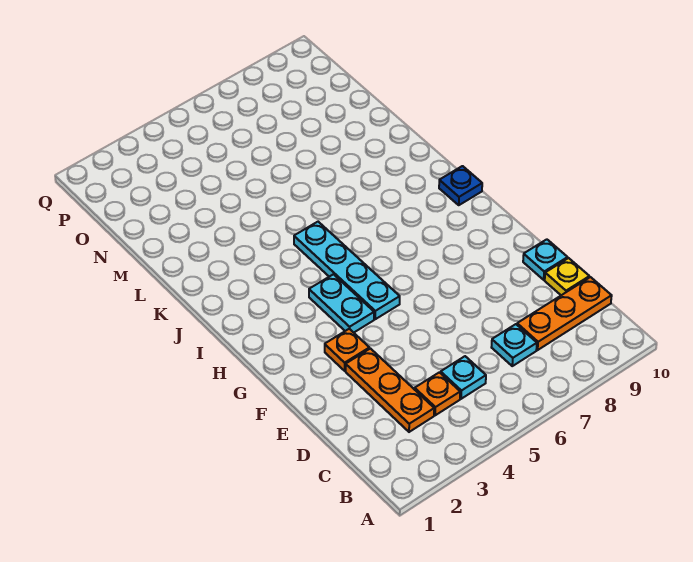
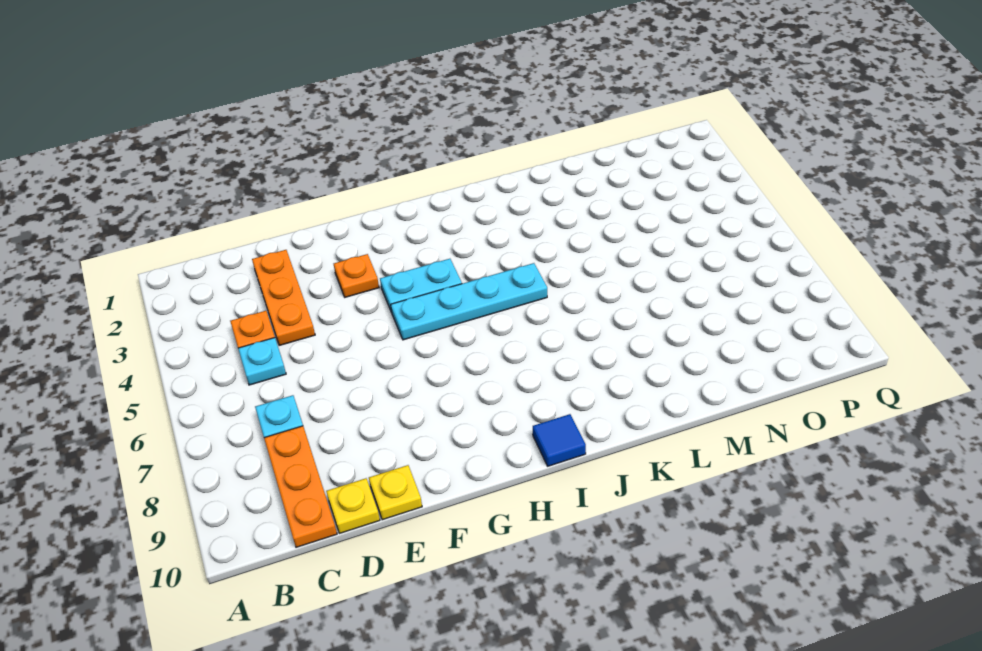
orange plate C3:E3 level 1 -> orange plate D2:D4 level 1
cyan plate E10 level 1 -> yellow plate E10 level 1
blue plate I10 level 1 -> blue tile I10 level 1

